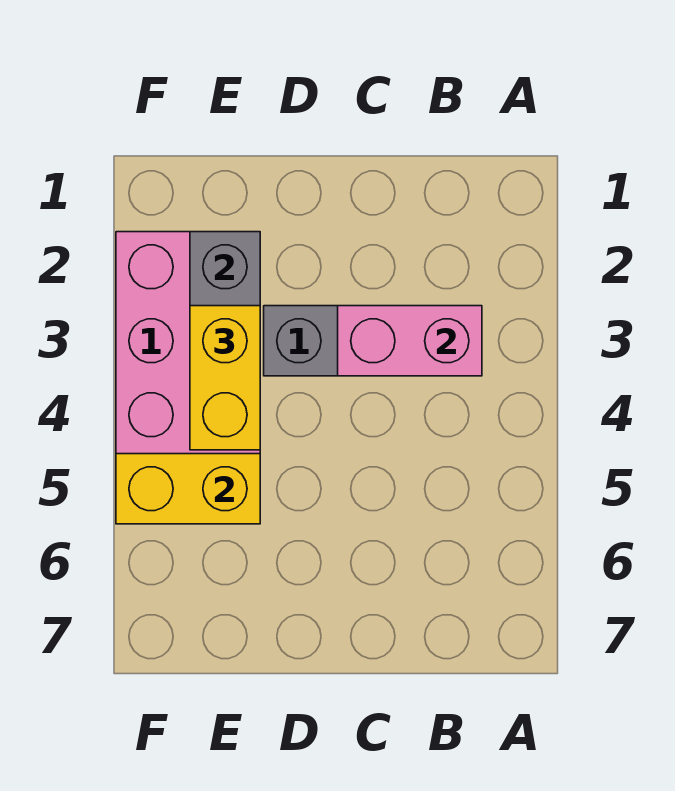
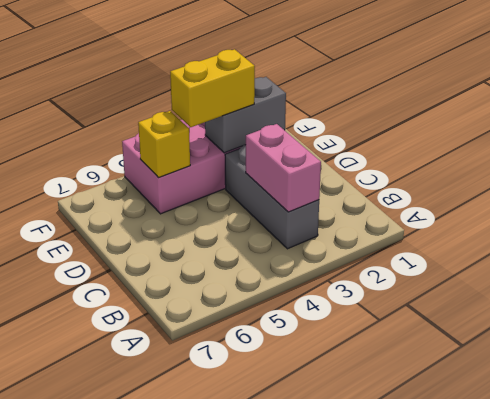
yellow brick E5:F5 level 2 -> yellow brick E5 level 2

